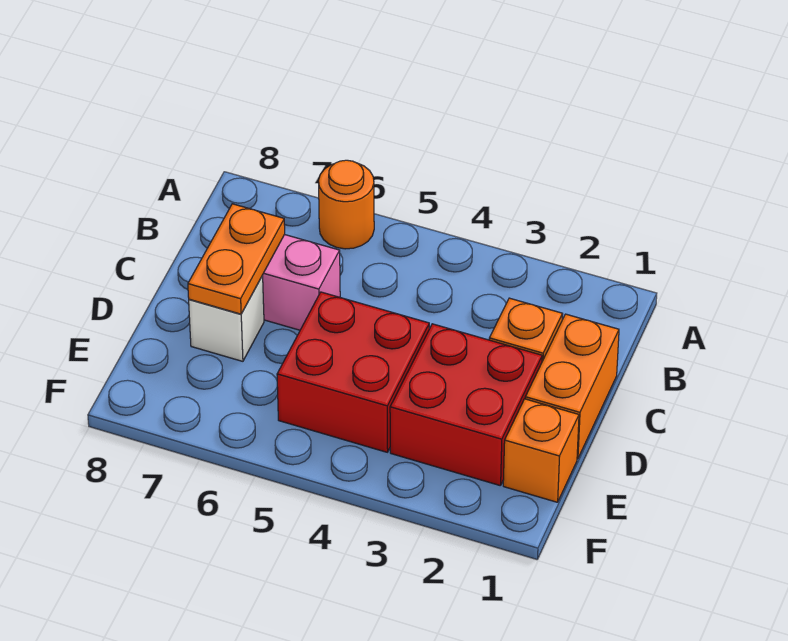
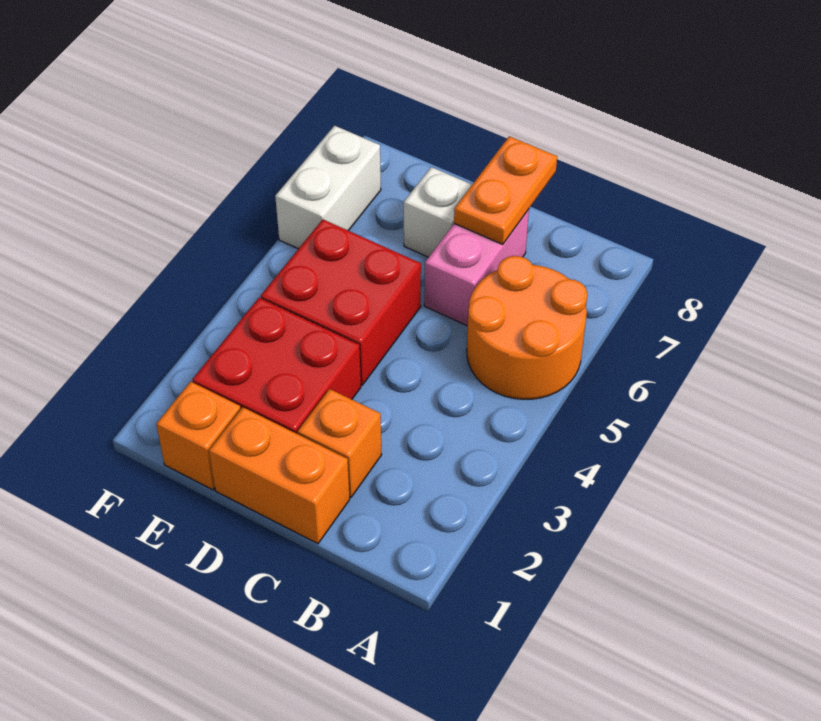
orange round brick A6 level 1 -> orange round brick A5:B6 level 1
orange plate C7:D7 level 2 -> orange plate C7:C8 level 2
none -> white brick F6:F7 level 1

